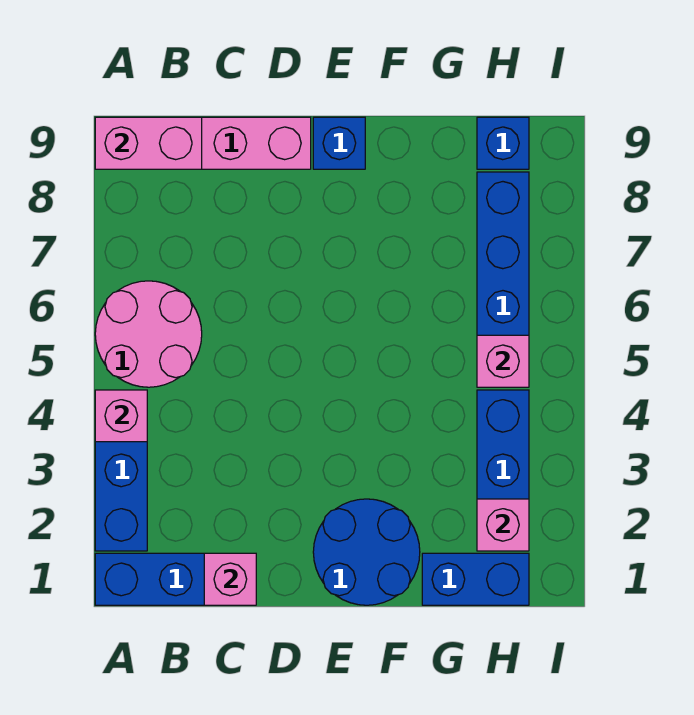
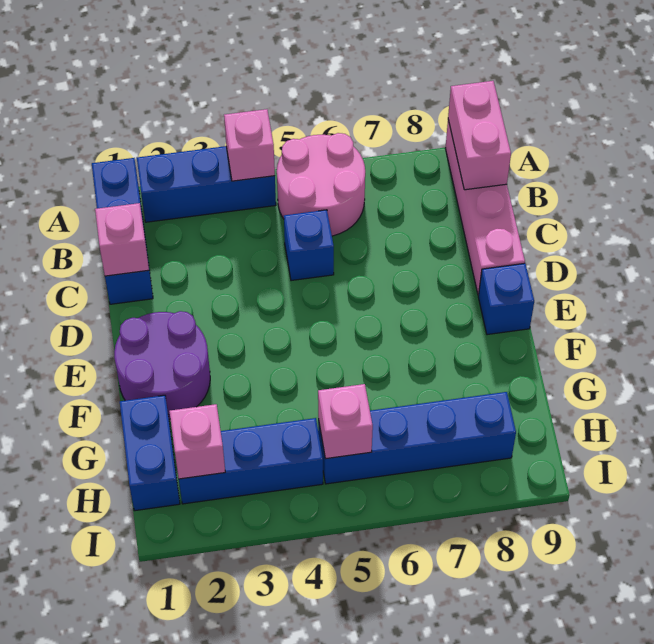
blue round brick E1:F2 level 1 -> purple round brick E1:F2 level 1
blue brick H9 level 1 -> blue brick C5 level 1

